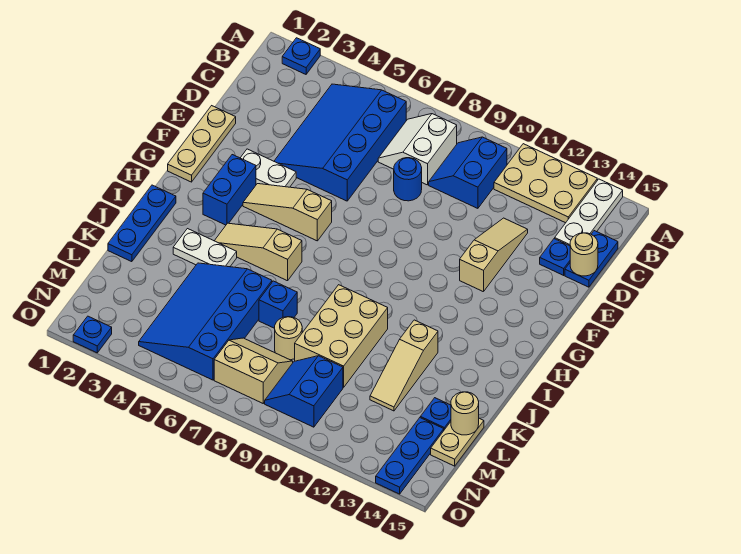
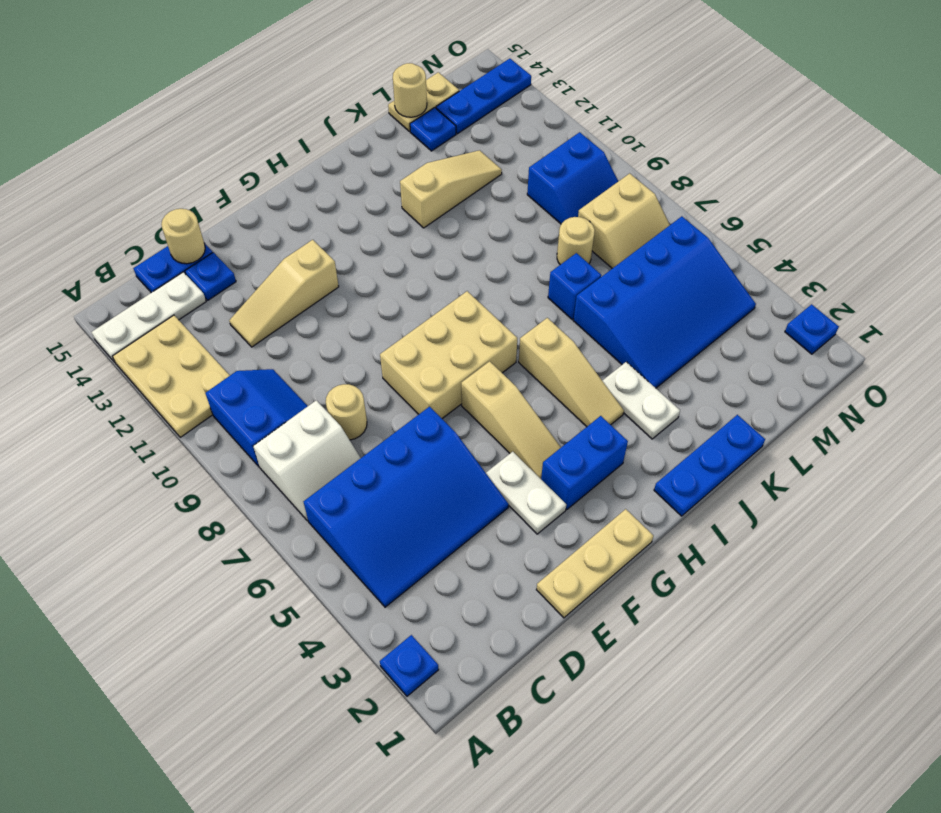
blue slope B9:C10 level 1 top 10 -> blue slope B9:C10 level 1 top B
blue round brick D8 level 1 -> tan round brick D8 level 1
tan brick J9:L10 level 1 -> tan brick F7:H8 level 1
tan slope M7:N8 level 1 top N -> tan slope M7:N8 level 1 top 8

